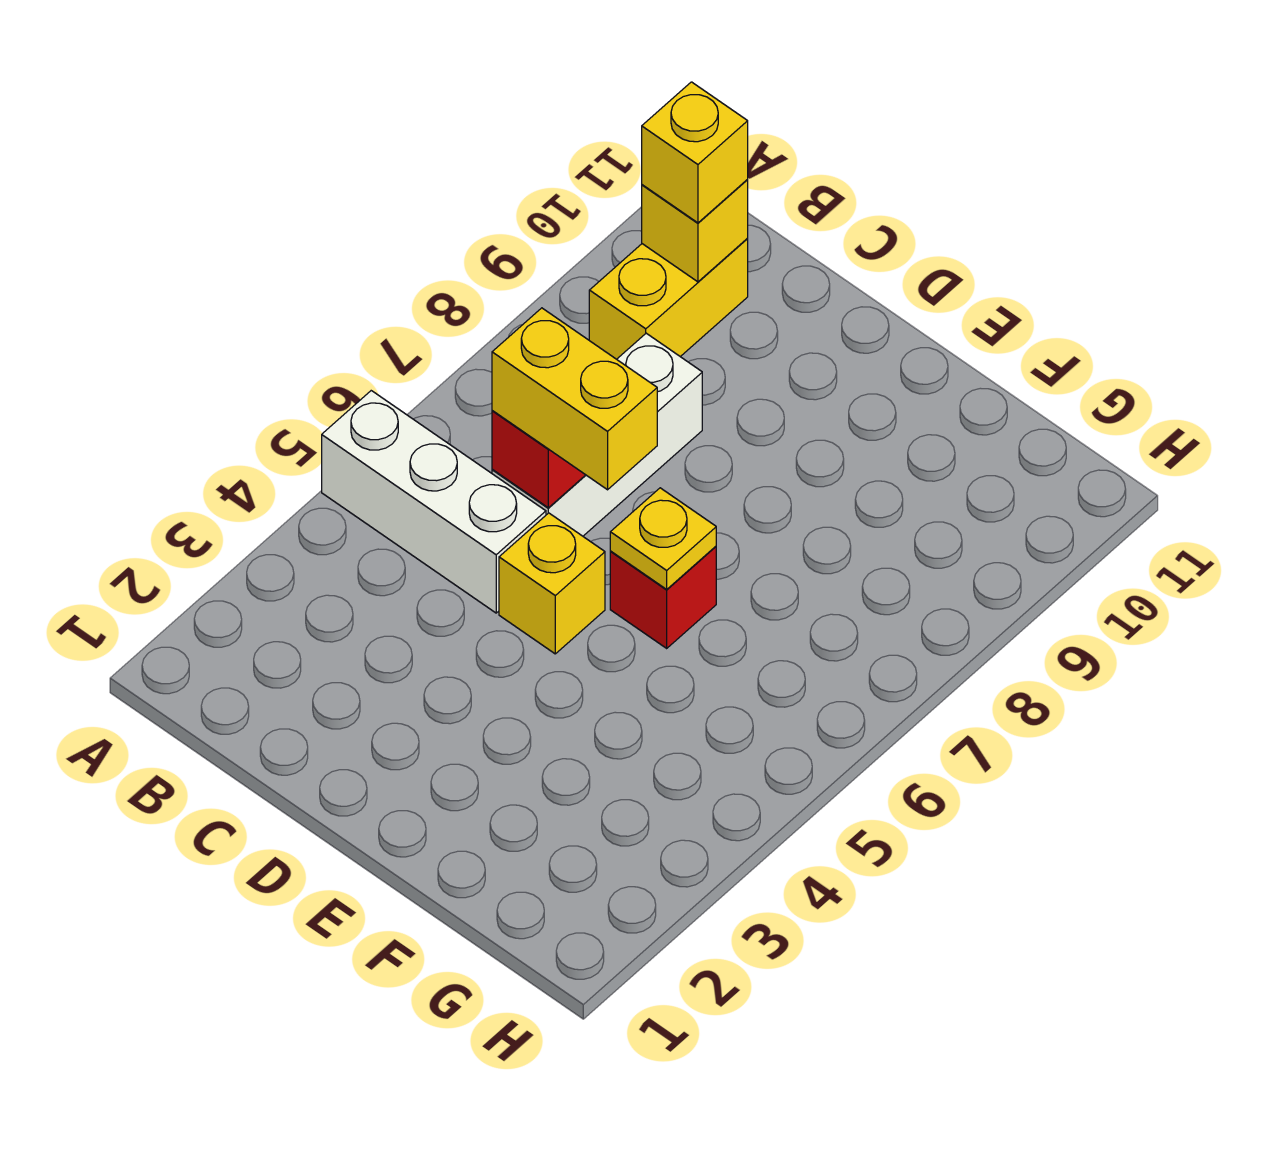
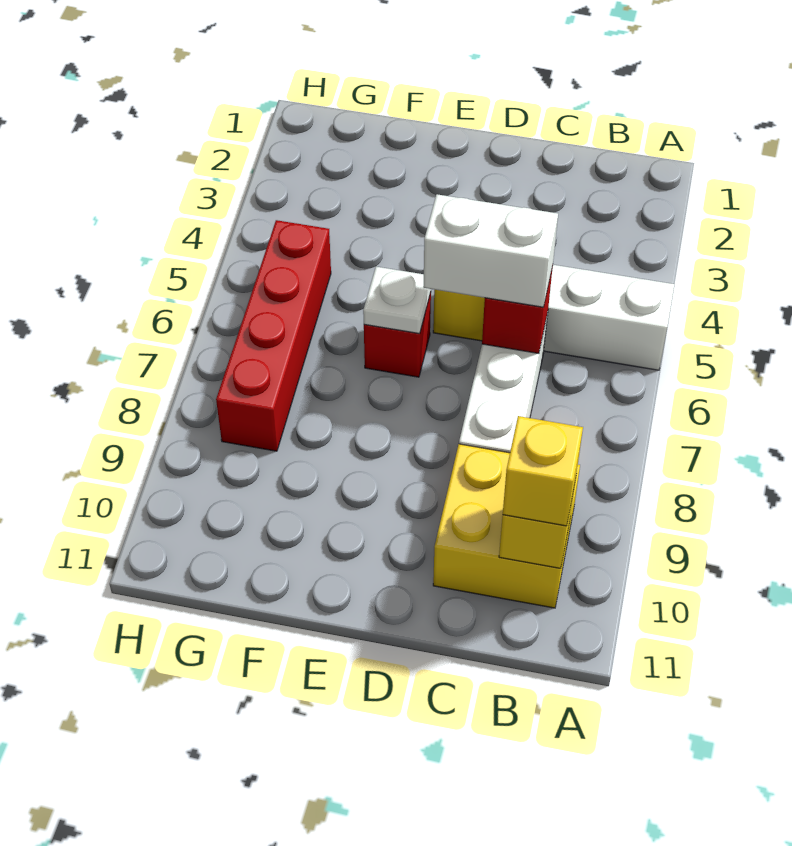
yellow brick B9:B10 level 1 -> yellow brick B9:C10 level 1
yellow brick C6:D6 level 3 -> white brick C6:D6 level 3
yellow plate E6 level 2 -> white plate E6 level 2
none -> red brick G5:G8 level 1

